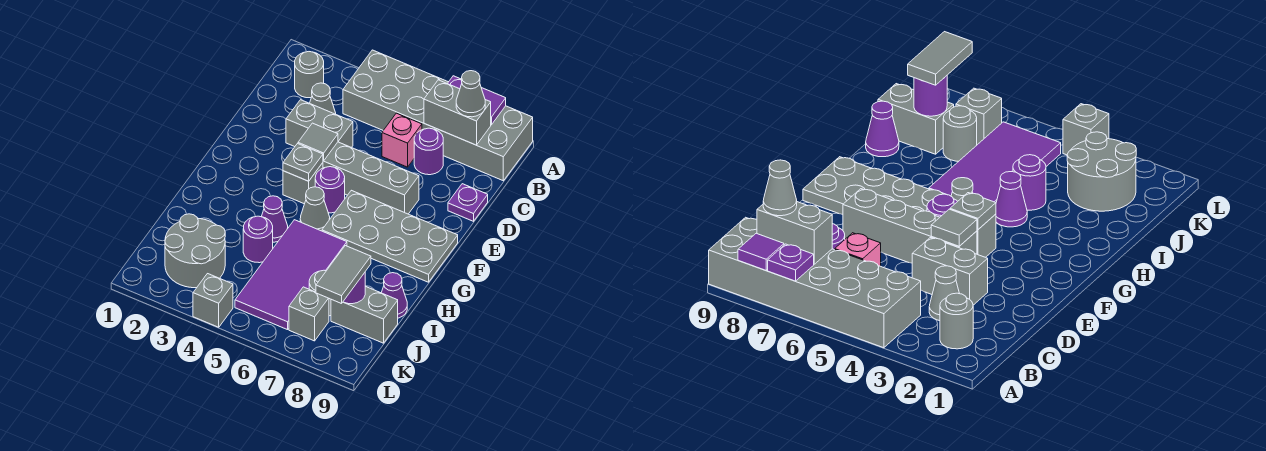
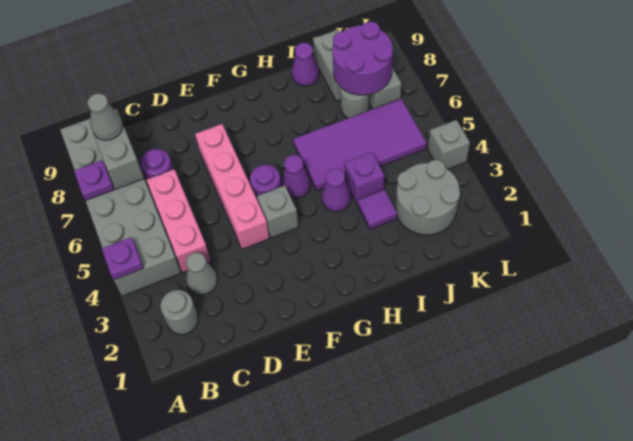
purple tile A8 level 2 -> purple tile I3 level 1
pink brick C6 level 1 -> pink brick C4:C6 level 1
grey brick D3:D4 level 1 -> none
purple plate D9 level 1 -> purple plate A4 level 2
grey brick E4:E7 level 1 -> pink brick E4:E7 level 1
grey tile E4 level 2 -> none
grey plate F4 level 2 -> none
grey plate F6:G9 level 1 -> none
grey cone G5 level 1 -> purple cone G5 level 1
purple round brick I4 level 1 -> purple brick I4 level 1
purple round brick J8 level 2 -> purple round brick J7:K8 level 2
grey tile J8:K8 level 3 -> none

